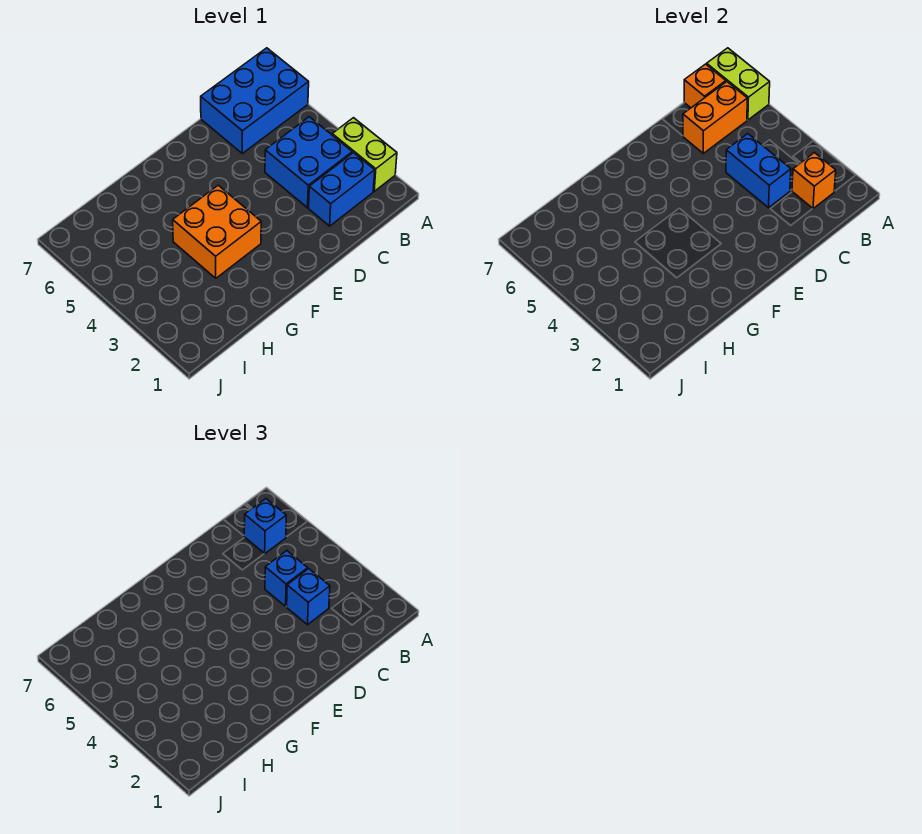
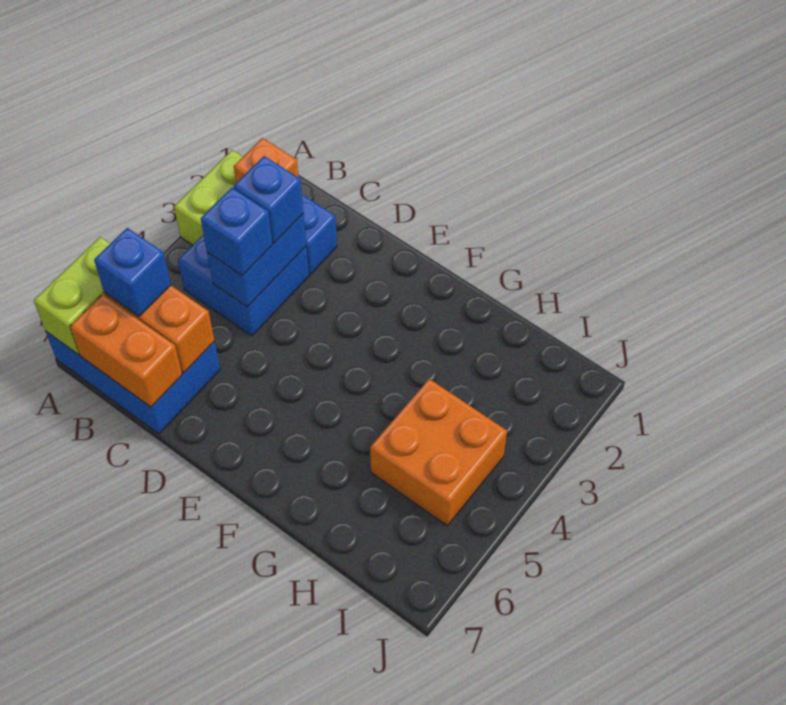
orange brick B7 level 2 -> orange brick B7:C7 level 2
orange brick F3:G4 level 1 -> orange brick H4:I5 level 1

